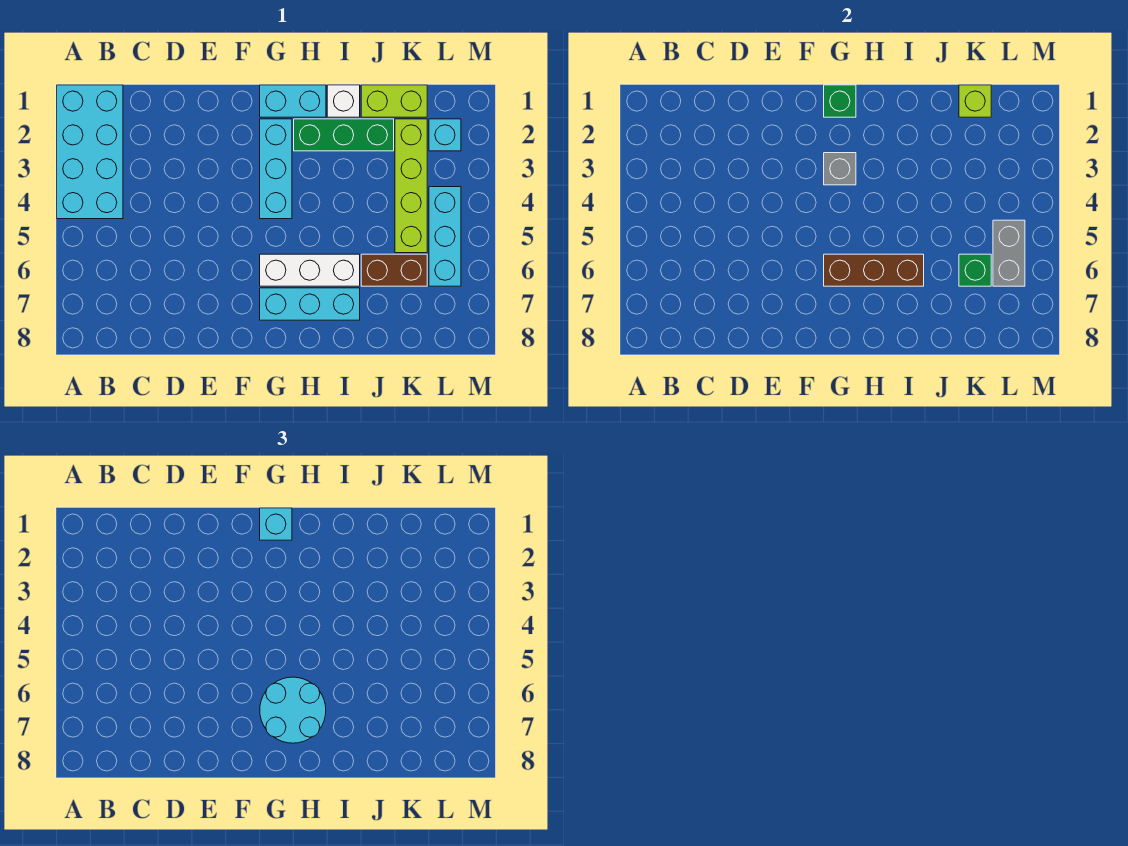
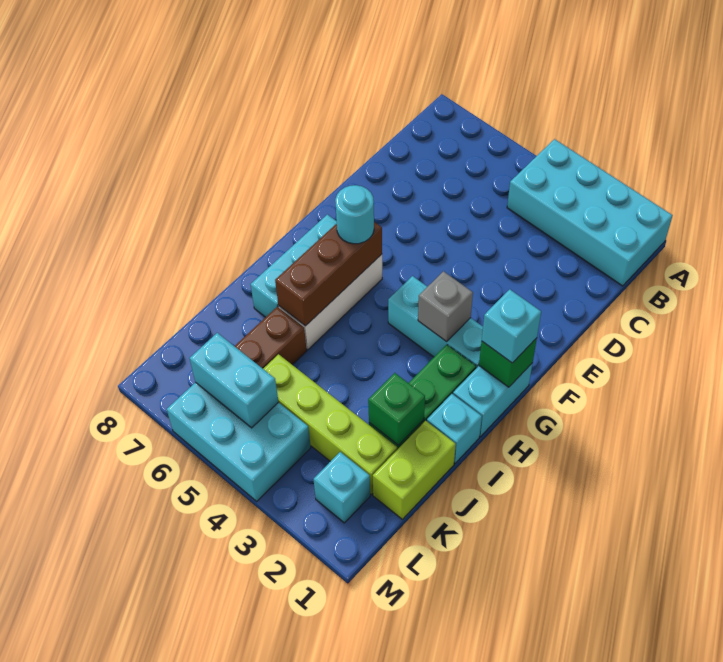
cyan round brick G6:H7 level 3 -> cyan round brick G6 level 3
white brick I1 level 1 -> cyan brick I1 level 1
lime brick K1 level 2 -> none
green brick K6 level 2 -> green brick J2 level 2
cyan brick L4:L6 level 1 -> cyan brick L4:M6 level 1
grey brick L5:L6 level 2 -> cyan brick L5:L6 level 2

